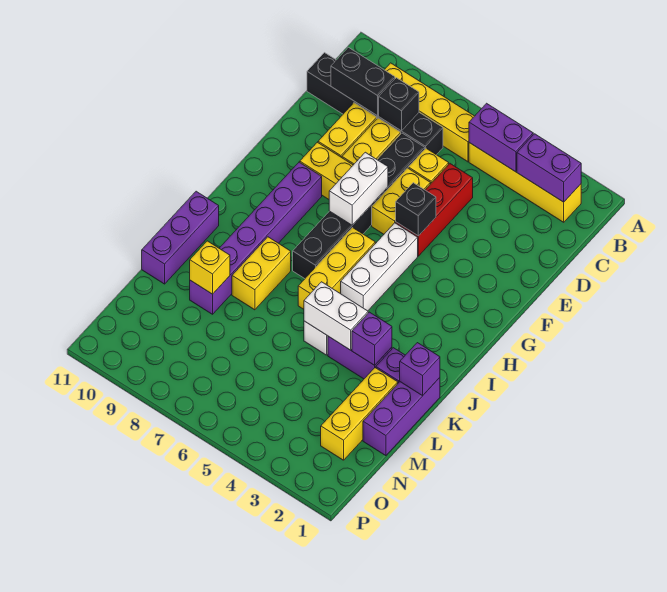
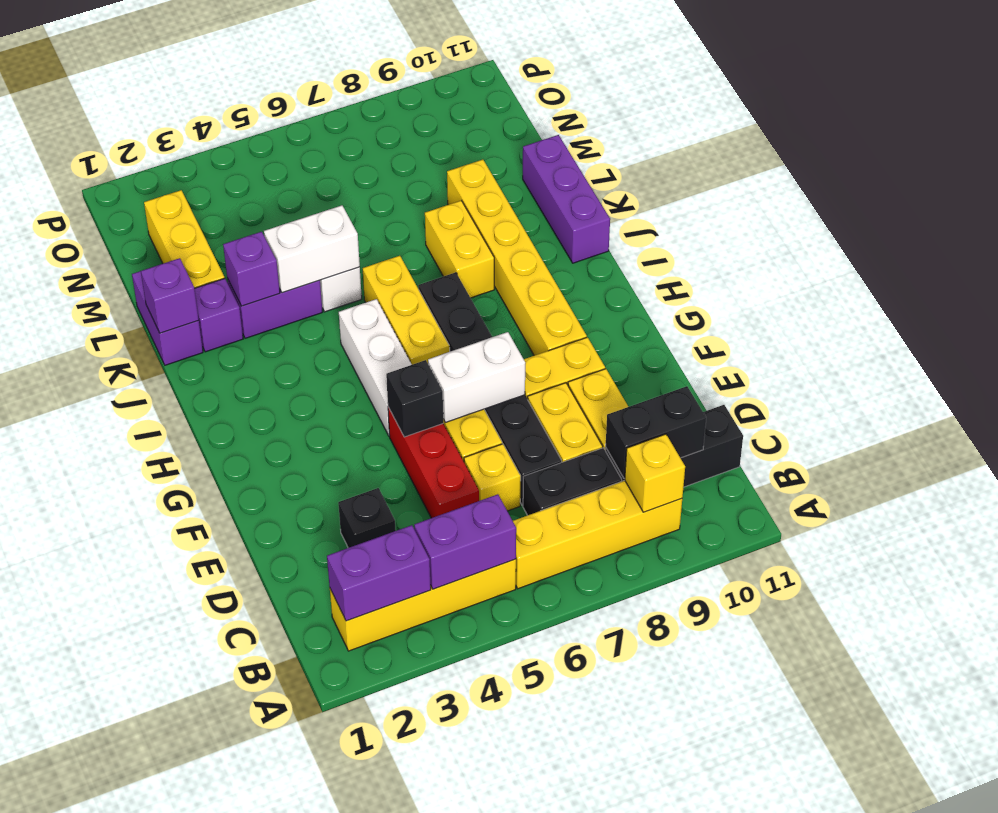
black brick C8 level 2 -> black brick D3 level 1
white brick F7:G7 level 2 -> white brick F6:F7 level 2
purple brick G9:L9 level 1 -> yellow brick G9:L9 level 1
purple brick K1:M1 level 1 -> purple brick K1:L1 level 1
yellow brick L9 level 2 -> yellow brick B9 level 2

